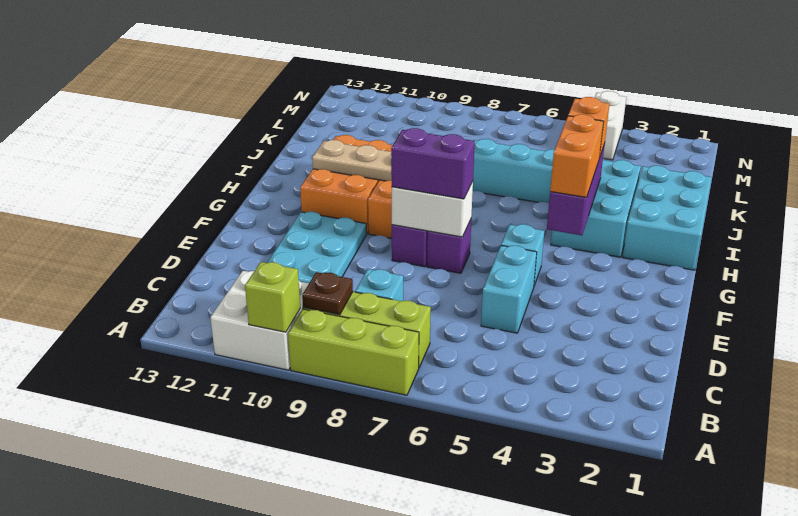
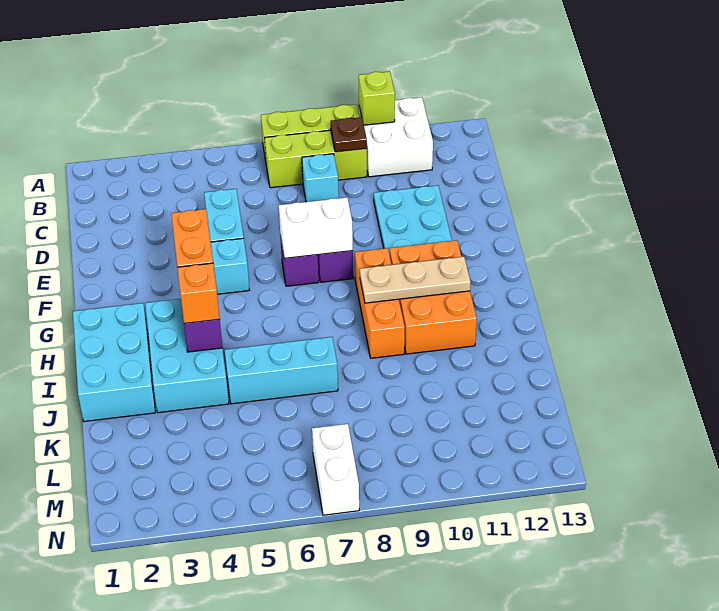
purple brick F7:F8 level 3 -> none
white brick M4:N4 level 1 -> white brick M7:N7 level 1

